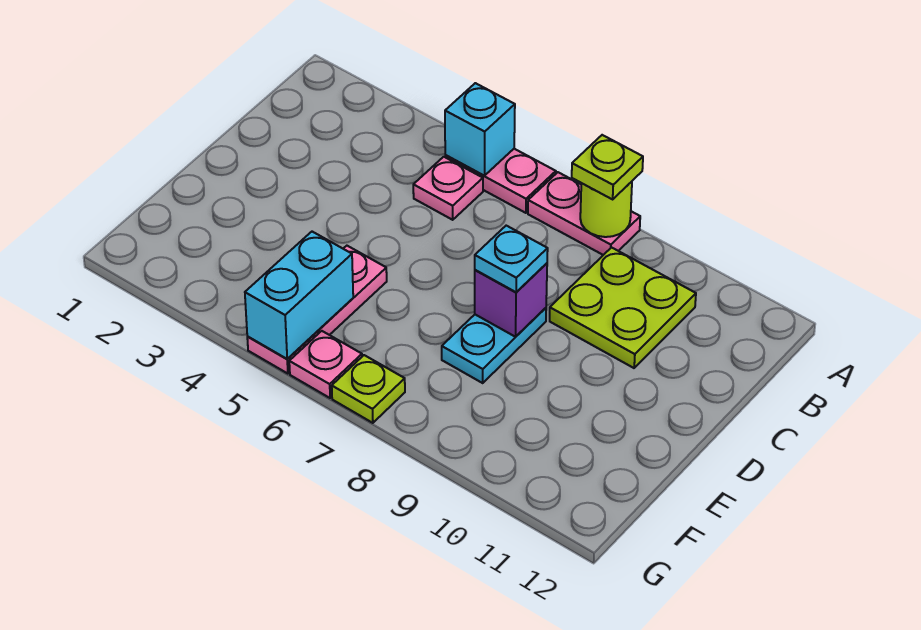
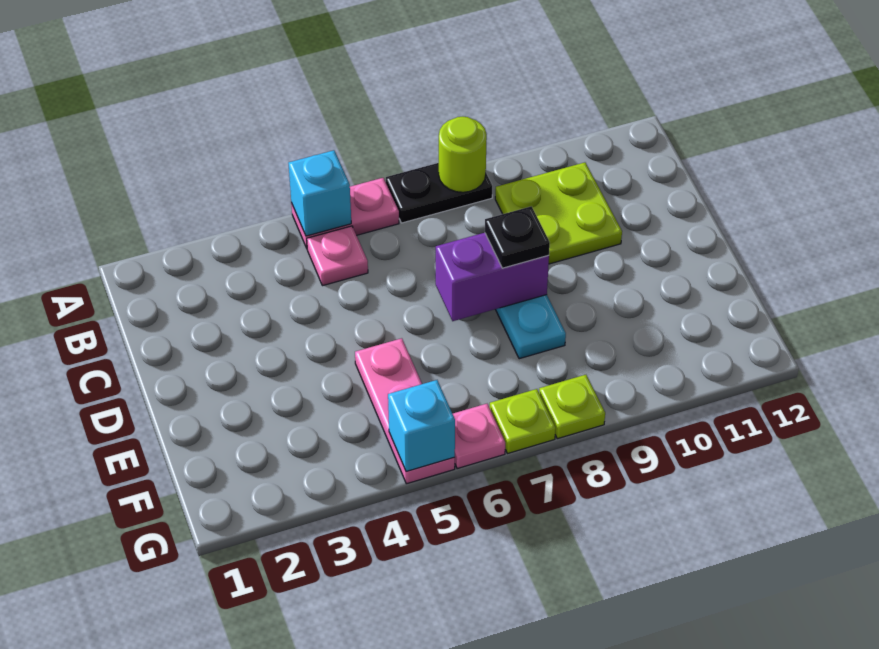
pink plate A7:A8 level 1 -> black plate A7:A8 level 1
lime plate A8 level 3 -> lime plate G8 level 1
purple brick D8 level 2 -> purple brick D7:D8 level 2
cyan plate D8 level 3 -> black plate D8 level 3
cyan brick F5:G5 level 2 -> cyan brick G5 level 2

